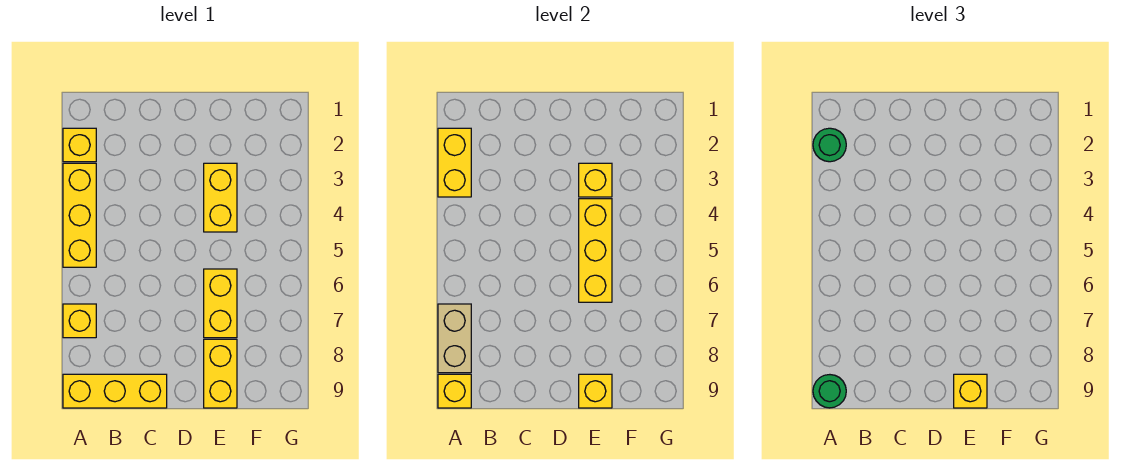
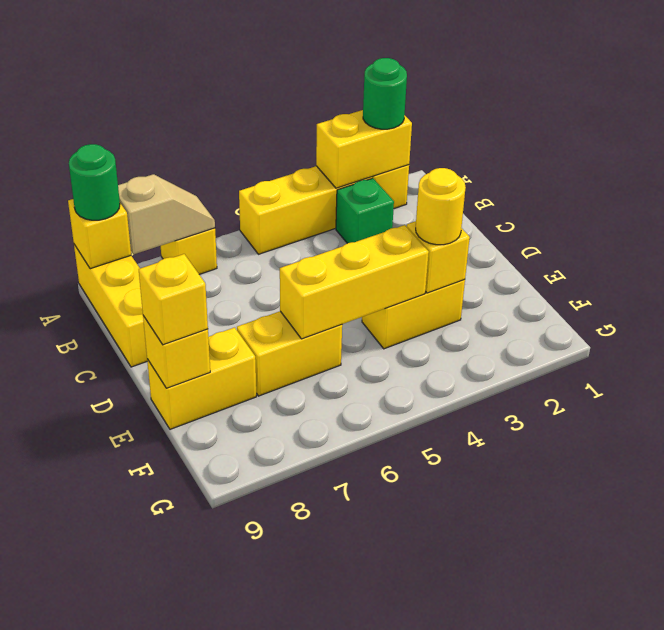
tan brick A7:A8 level 2 -> tan slope A7:A8 level 2 top 8
none -> green brick B3 level 1
none -> yellow round brick E3 level 3

